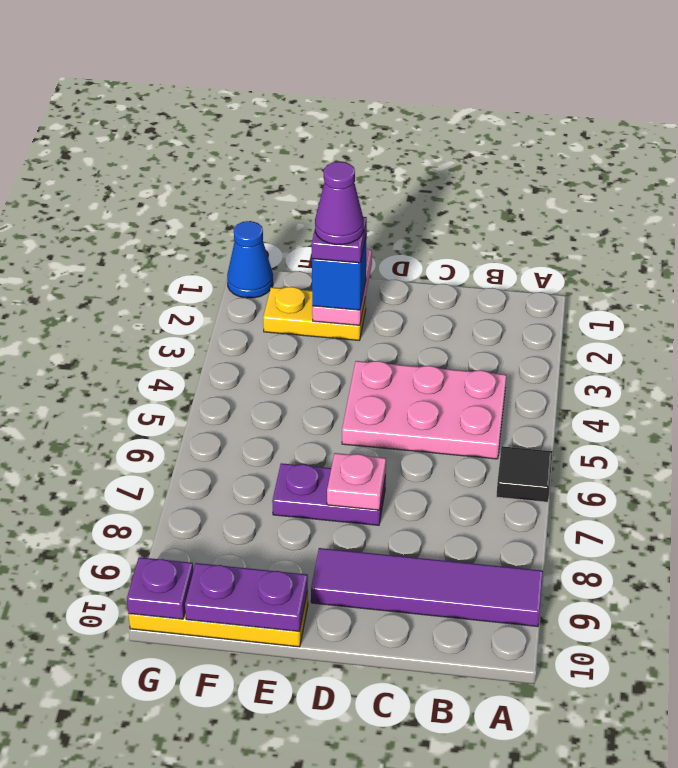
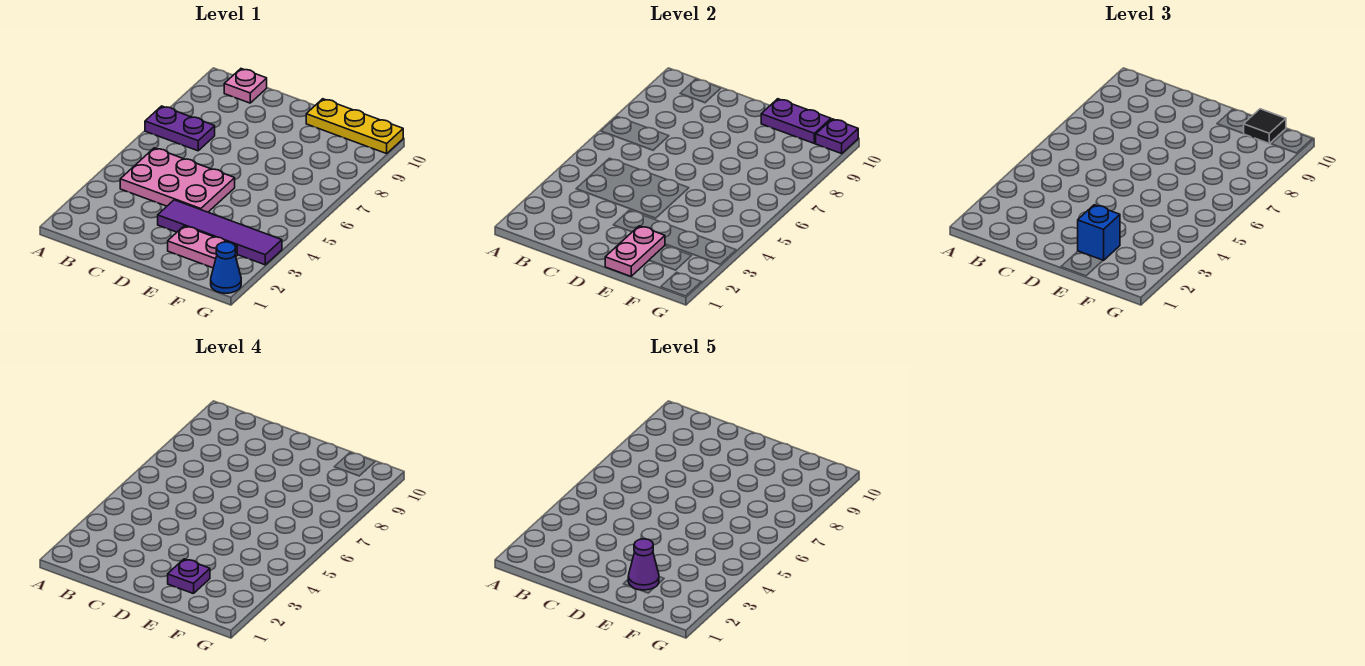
black tile A6 level 1 -> black tile F10 level 3
purple tile A9:D9 level 1 -> purple tile D3:G3 level 1
purple plate D7:E7 level 1 -> purple plate A7:B7 level 1
pink plate D7 level 2 -> pink plate B10 level 1
yellow plate E2:F2 level 1 -> pink plate E2:F2 level 1

